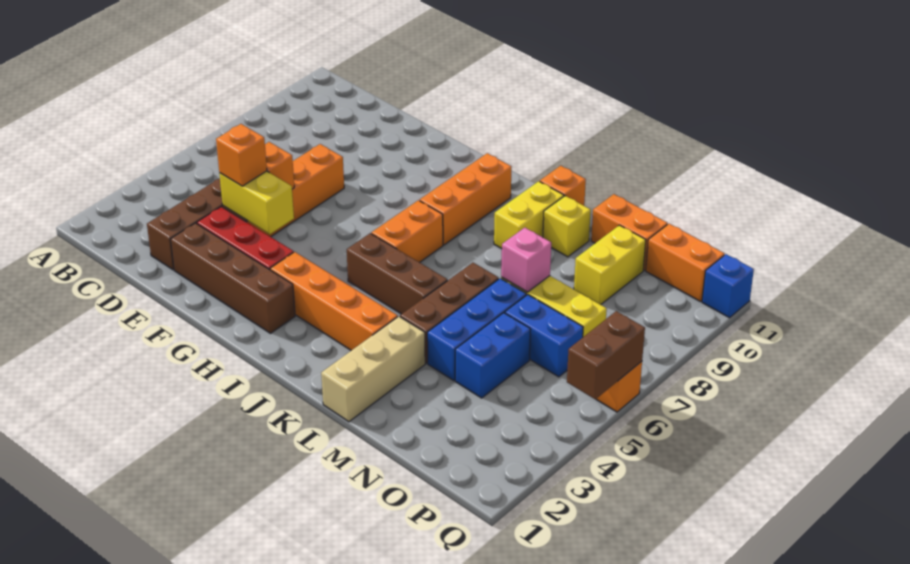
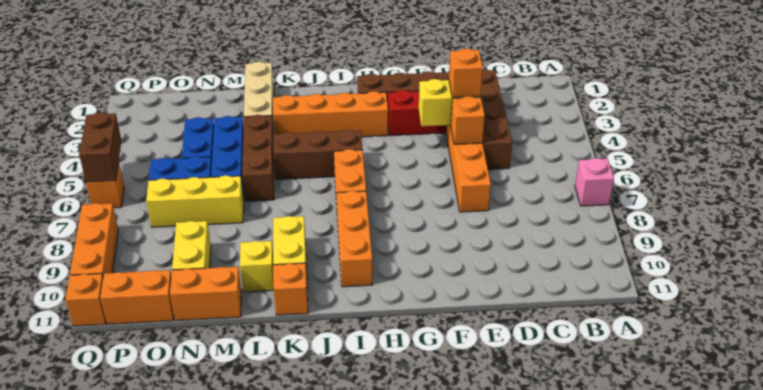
pink brick M7 level 2 -> pink brick A7 level 1
none -> orange brick Q8:Q10 level 1
blue brick Q11 level 1 -> orange brick Q11 level 1

